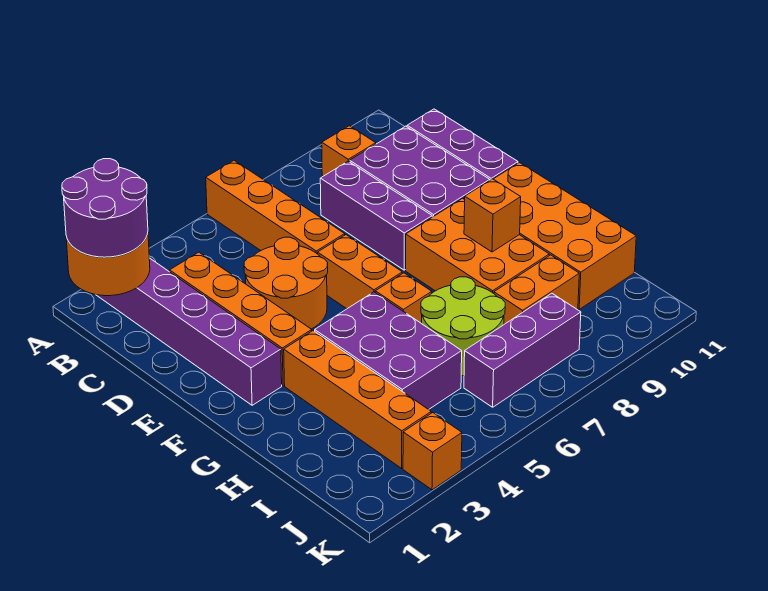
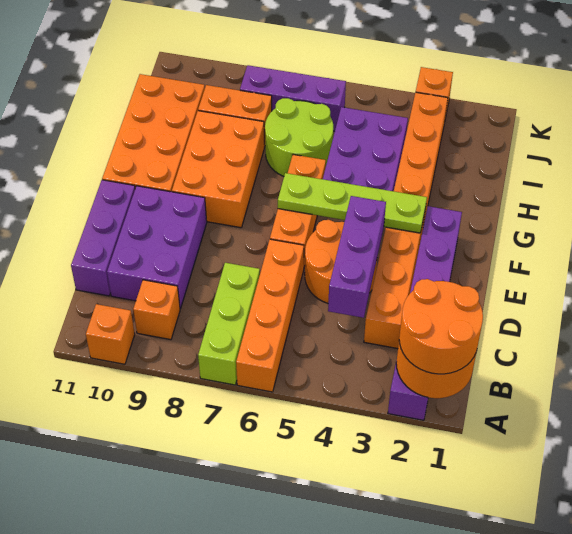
purple round brick A1:B2 level 3 -> orange round brick A1:B2 level 3
none -> lime brick A7:C7 level 1
purple brick C8:E8 level 1 -> purple brick C4:E4 level 2
none -> lime plate F3:F6 level 2
orange brick G9 level 2 -> orange brick A10 level 1

